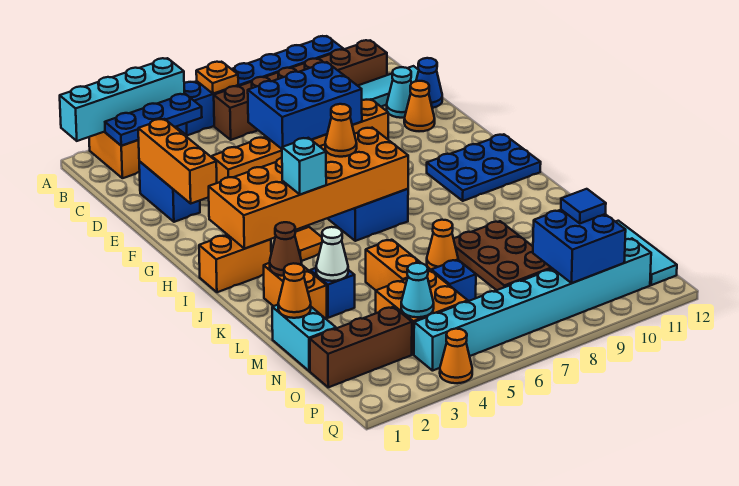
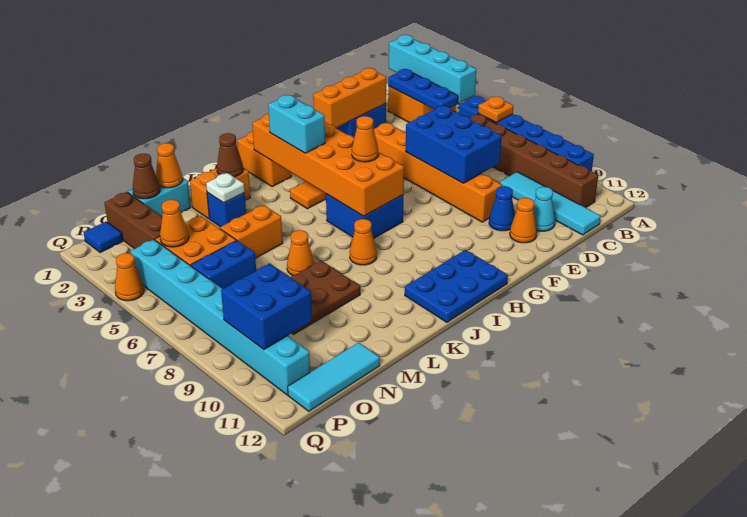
blue cone D12 level 1 -> blue cone E10 level 1
blue plate H10:I12 level 1 -> blue plate H11:J12 level 1
cyan brick I4 level 3 -> cyan brick I3:I4 level 3
none -> orange cone J8 level 1
white cone L3 level 2 -> white plate L3 level 2
none -> brown cone N1 level 2
blue brick N6 level 1 -> blue brick N6:O6 level 1
cyan cone O4 level 2 -> orange cone O4 level 2
blue tile O10 level 3 -> blue tile P1 level 1

